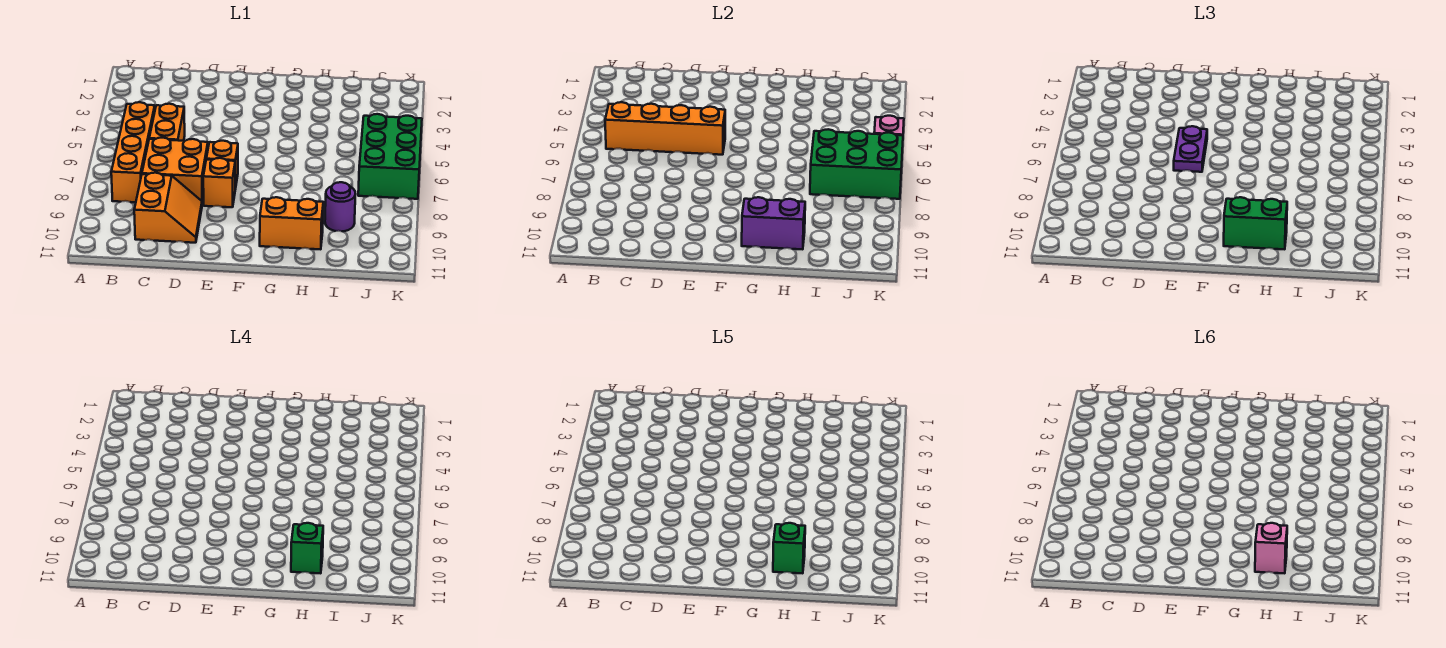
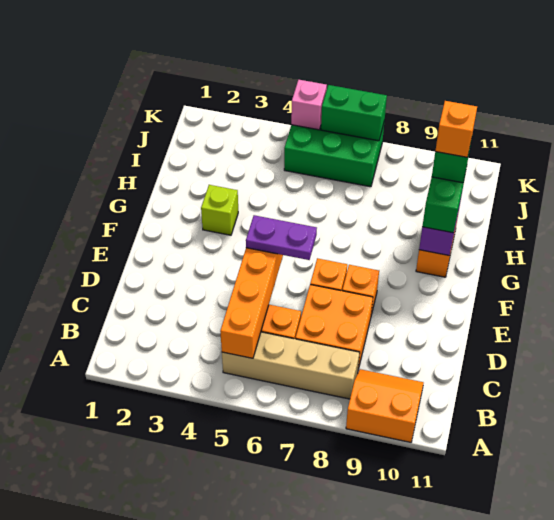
orange brick B5:B8 level 1 -> tan brick B5:B8 level 1
orange slope C9:D10 level 1 top C -> orange slope A9:B10 level 1 top A
none -> lime brick G3 level 1
green brick H10 level 5 -> orange brick H10 level 5
pink brick H10 level 6 -> none
green brick I6:K7 level 2 -> green brick K6:K7 level 2
purple round brick I9 level 1 -> none

